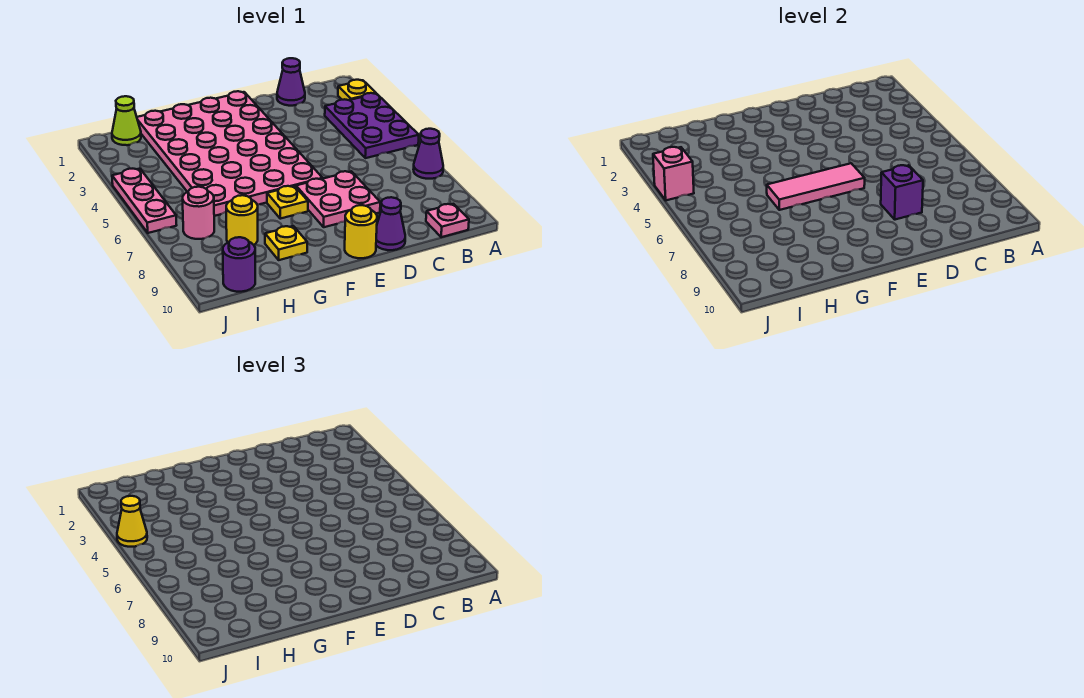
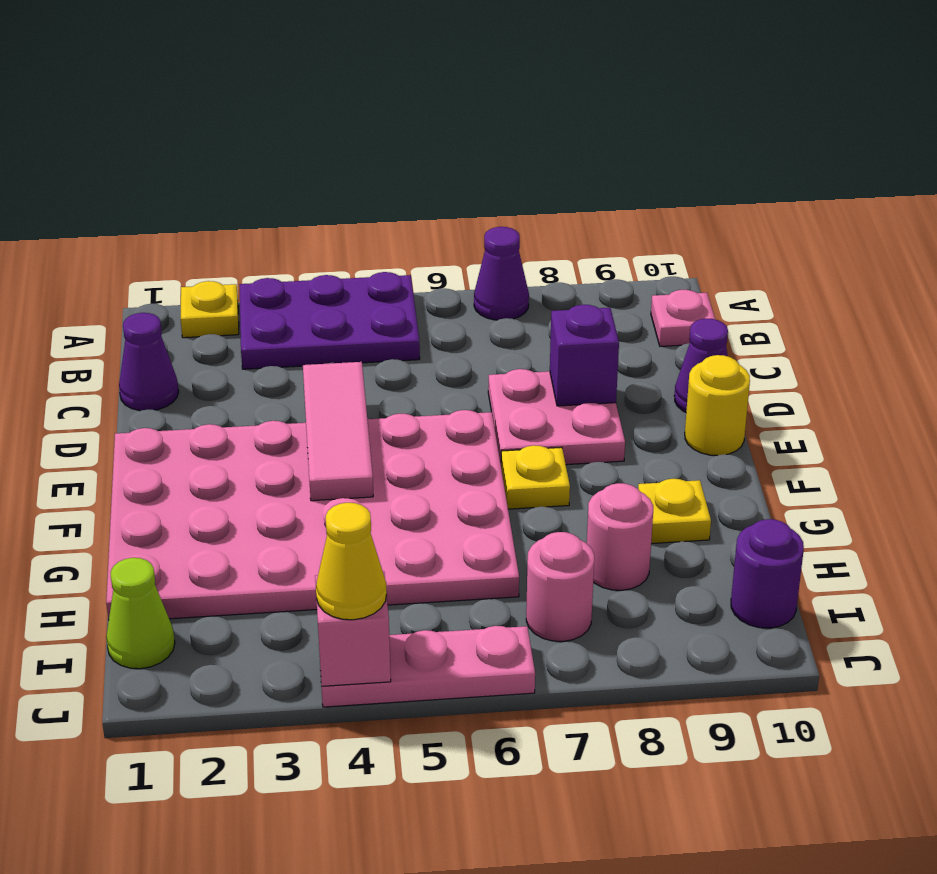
pink tile E6:G6 level 2 -> pink tile D4:F4 level 2
yellow round brick H8 level 1 -> pink round brick H8 level 1

